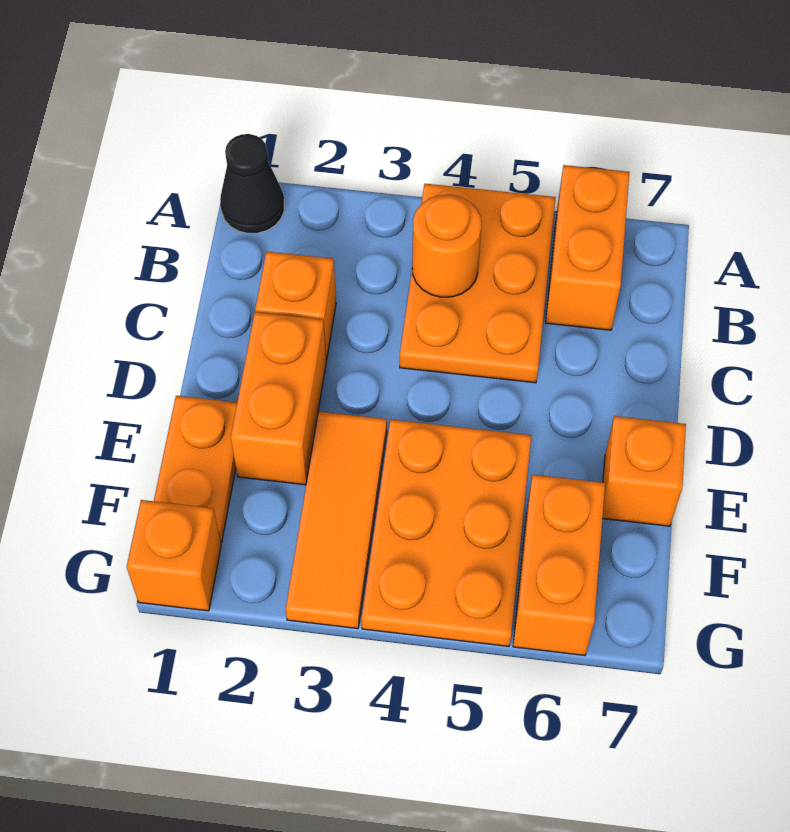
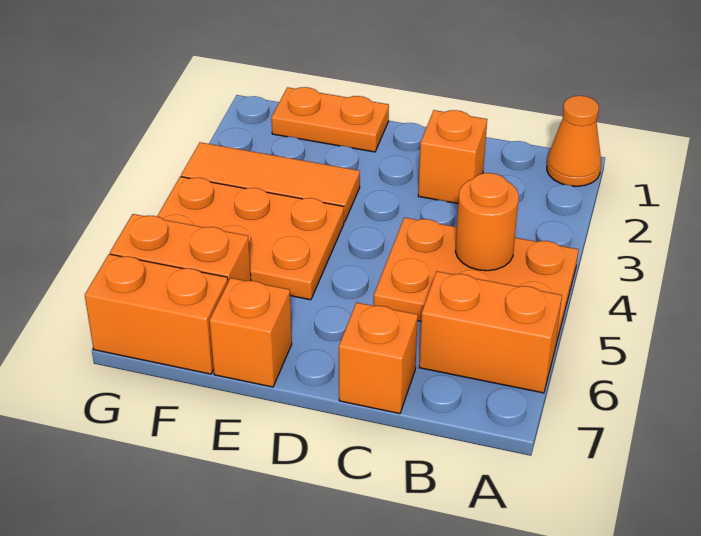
black cone A1 level 1 -> orange cone A1 level 1
orange brick D2:E2 level 1 -> orange brick F7:G7 level 1
orange brick G1 level 1 -> orange brick C7 level 1

